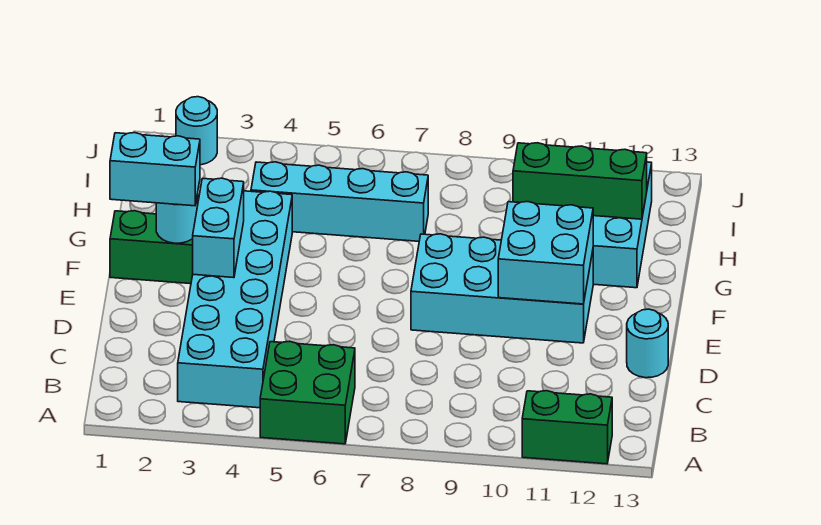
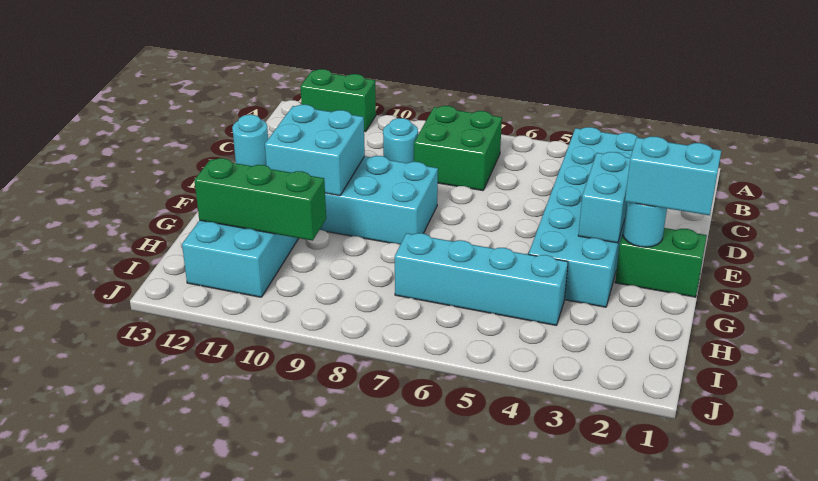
green brick A5:B6 level 1 -> green brick B7:C8 level 1
cyan round brick J2 level 1 -> cyan round brick C9 level 1

